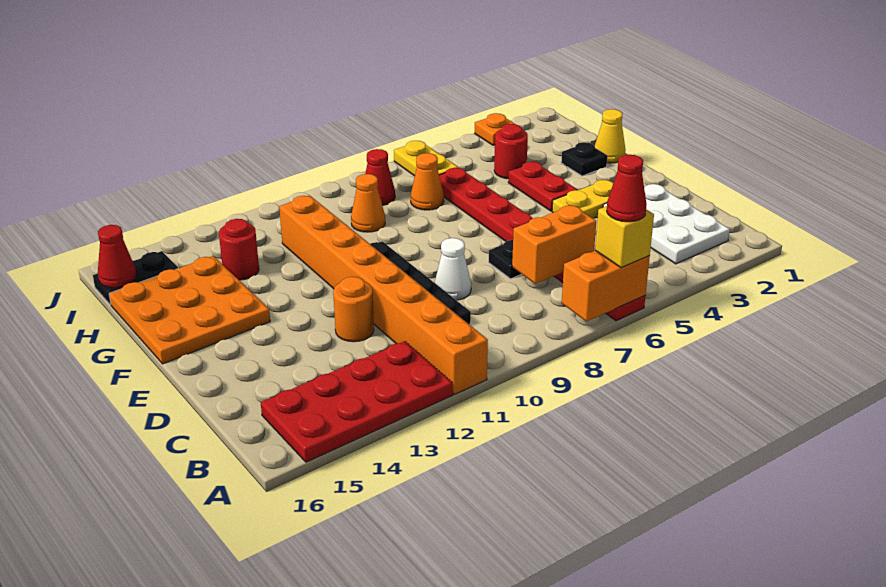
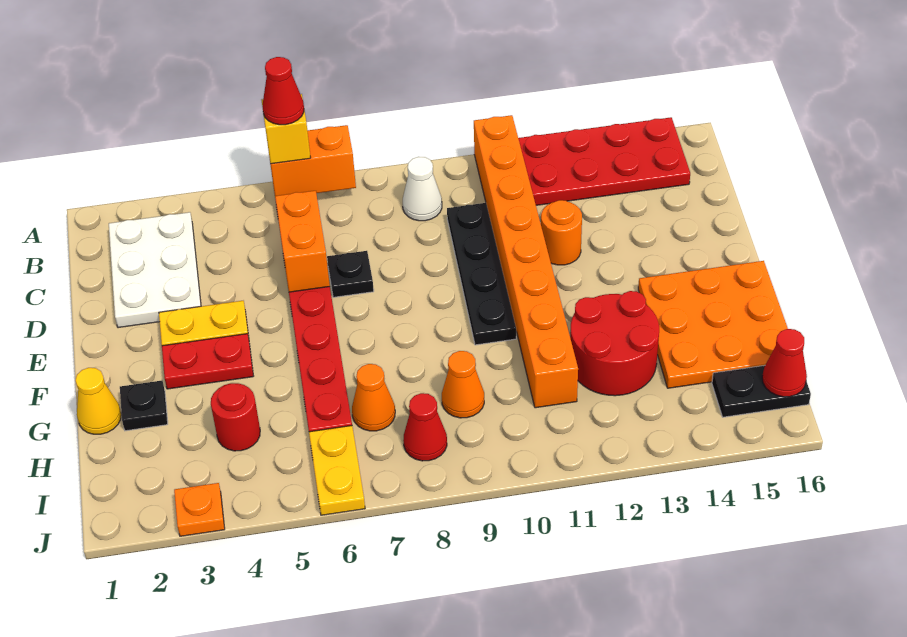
orange brick C6:C7 level 2 -> orange brick C6:D6 level 2
white cone D9 level 1 -> white cone B9 level 1
red plate F4:G4 level 1 -> red plate F3:F4 level 1
red round brick H13 level 1 -> red round brick G12:H13 level 1

